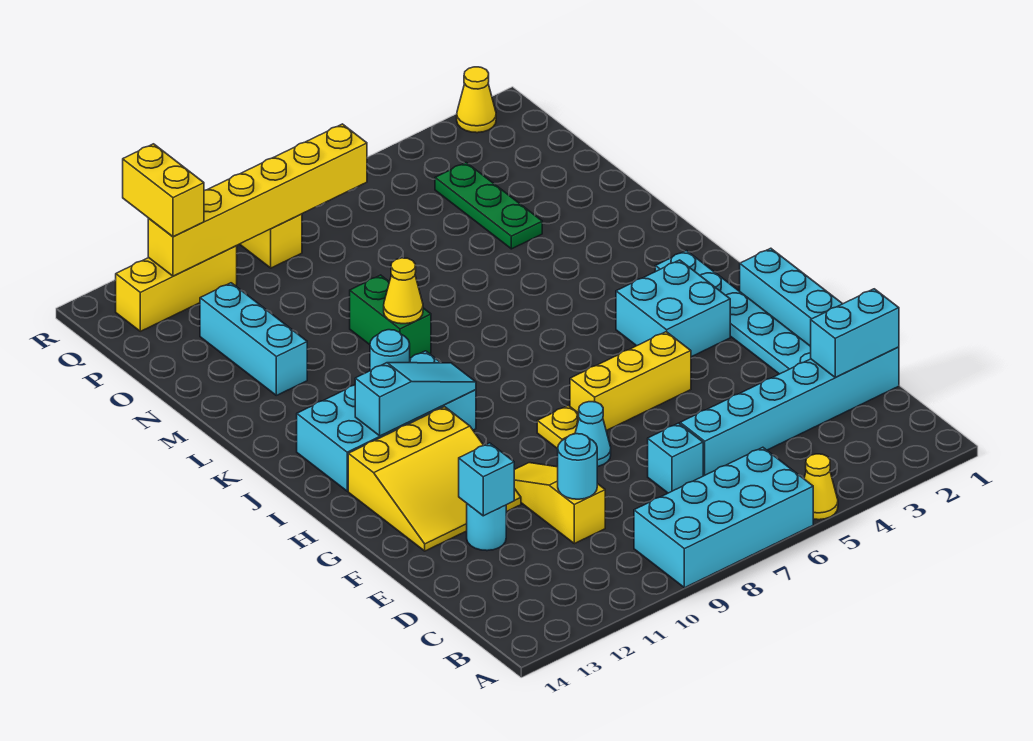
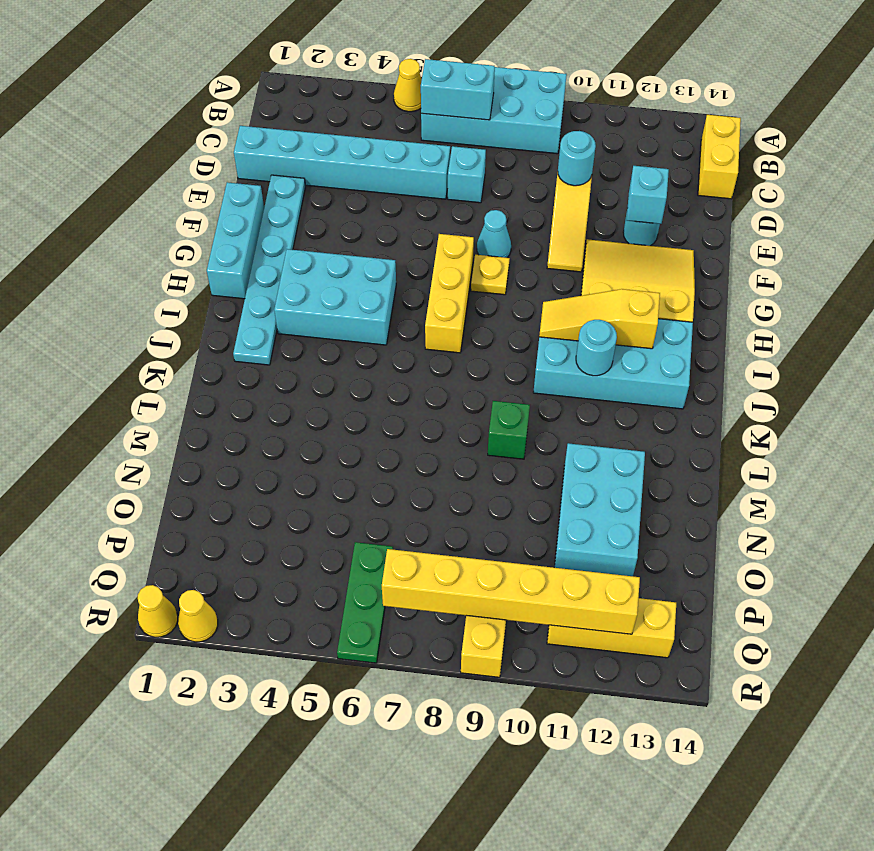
cyan brick D1:D2 level 2 -> cyan brick B6:B7 level 2
yellow brick G5:G7 level 1 -> yellow brick G7:I7 level 1
cyan brick H3:I4 level 1 -> cyan brick H3:I5 level 1
cyan slope I10:I12 level 2 top 12 -> yellow slope I10:I12 level 2 top 12
green brick L9:M9 level 1 -> green brick L9 level 1
yellow cone L9 level 2 -> yellow cone R1 level 1
cyan brick M12:O12 level 1 -> cyan brick M11:O12 level 1
green plate N4:P4 level 1 -> green plate P6:R6 level 1
yellow brick Q12:R12 level 3 -> yellow brick B14:C14 level 1

